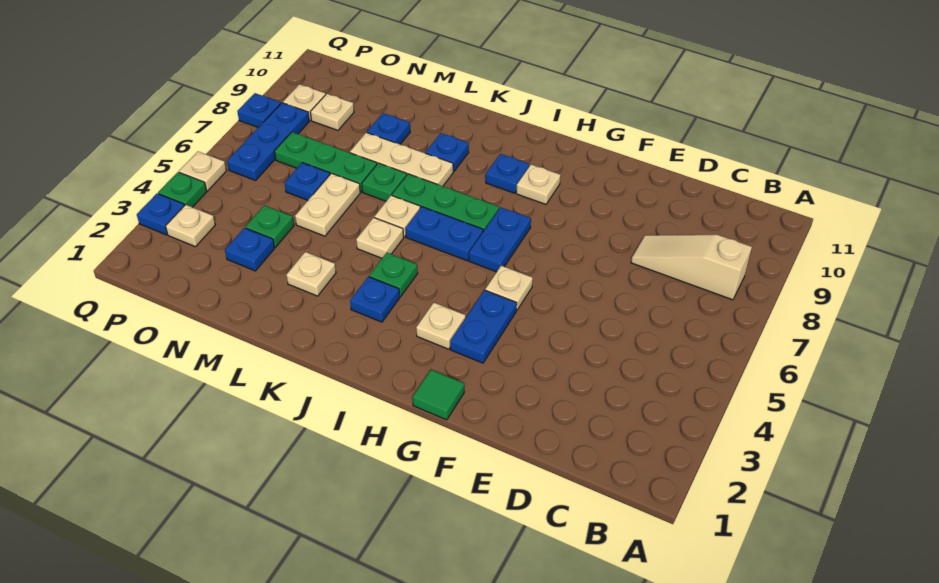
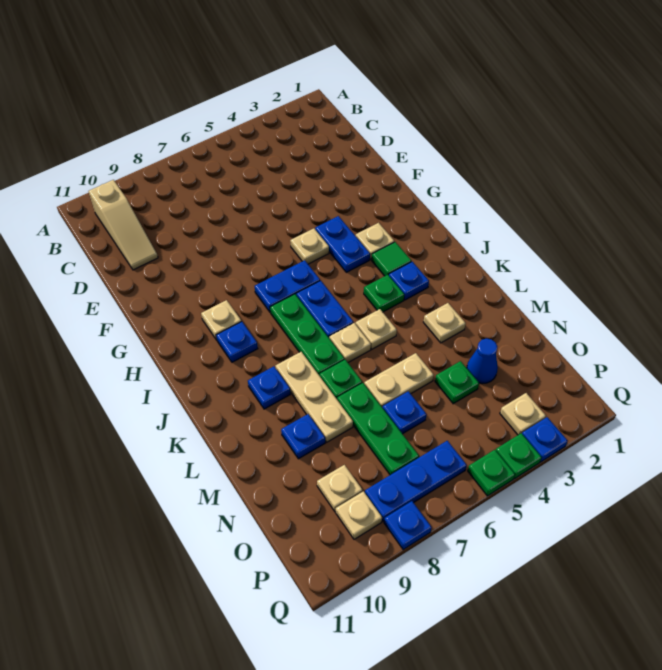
tan slope B8:D8 level 1 top B -> tan slope B10:D10 level 1 top B
green tile G1 level 1 -> green tile I3 level 1
blue plate G3:G4 level 1 -> blue plate G4:H4 level 1
blue plate N3 level 1 -> blue cone N3 level 1
tan plate Q5 level 1 -> green plate Q5 level 1

